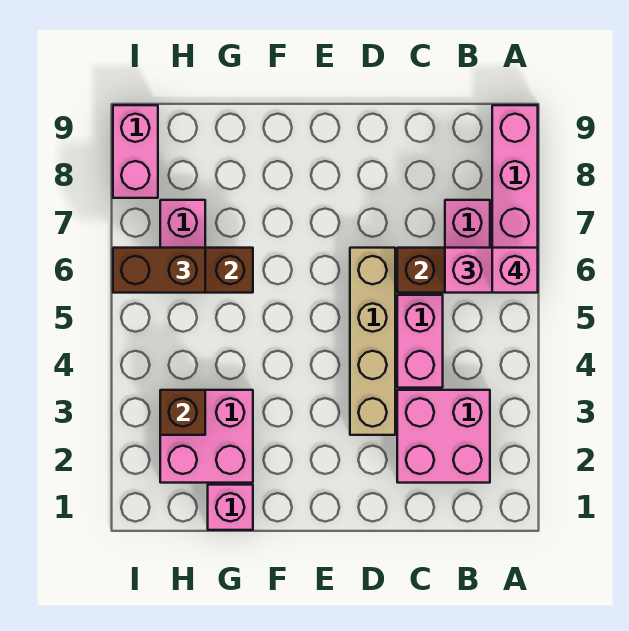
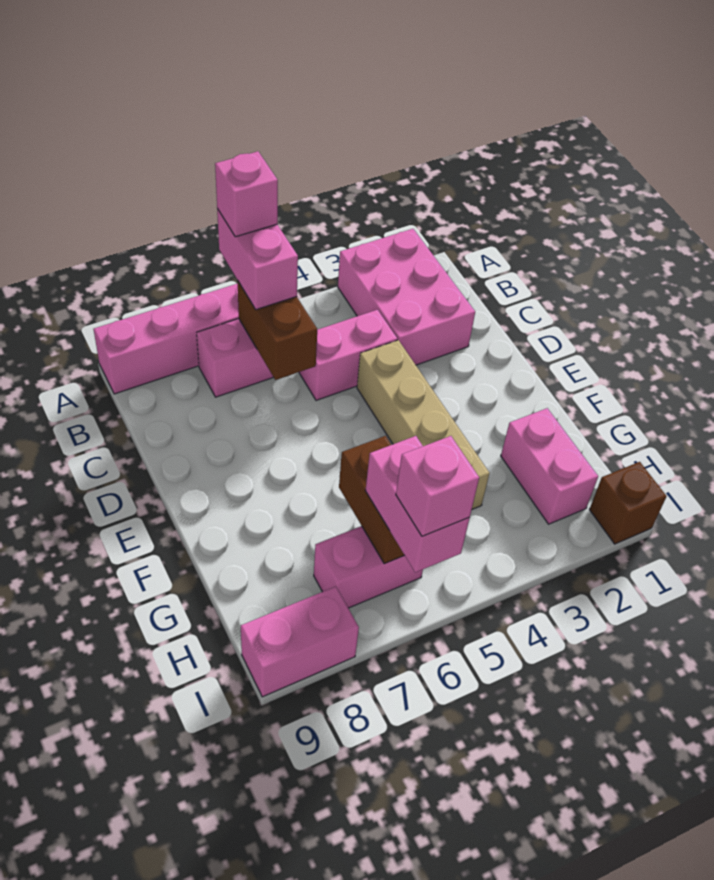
pink brick B2:C3 level 1 -> pink brick A2:C3 level 1
tan brick D3:D6 level 1 -> tan brick D4:G4 level 1
pink brick G1 level 1 -> pink brick I6 level 4
pink brick G2:H3 level 1 -> pink brick G2:H2 level 1
brown brick H3 level 2 -> brown brick I1 level 1
brown brick H6:I6 level 3 -> pink brick H6:I6 level 3

